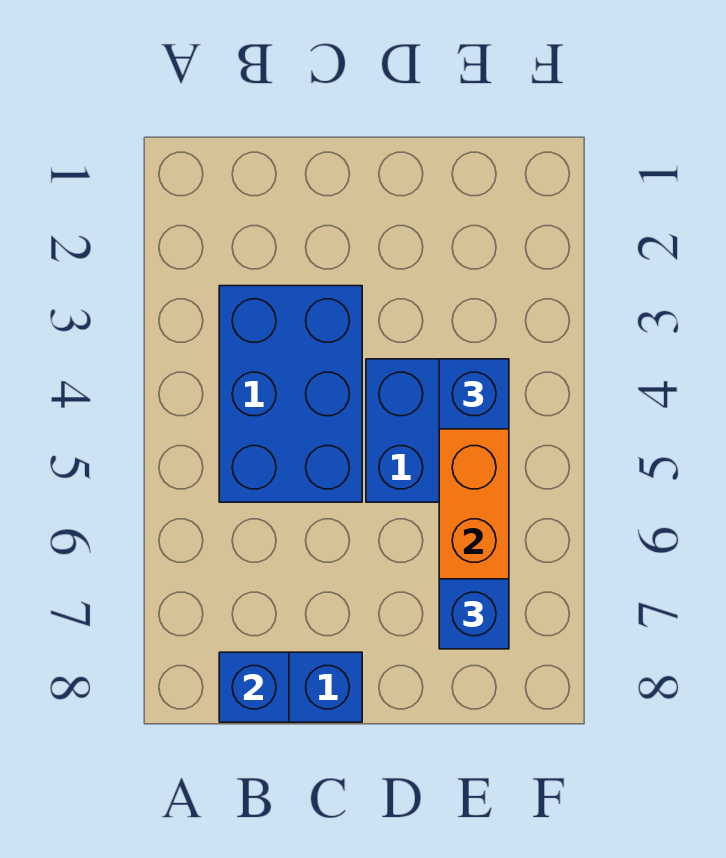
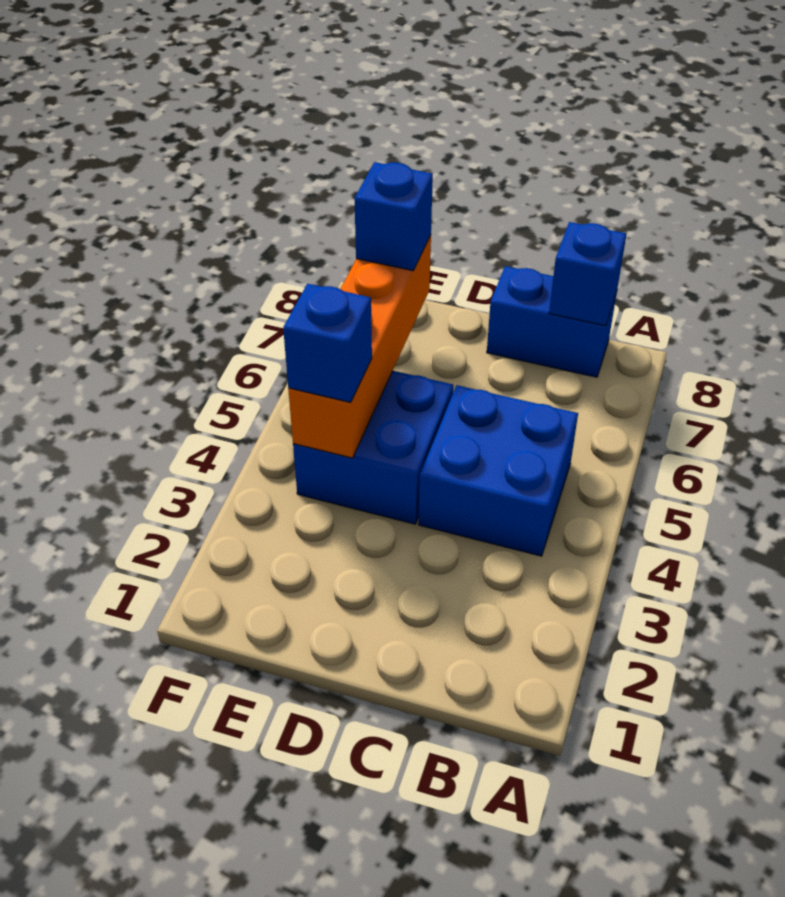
blue brick B3:C5 level 1 -> blue brick B4:C5 level 1

